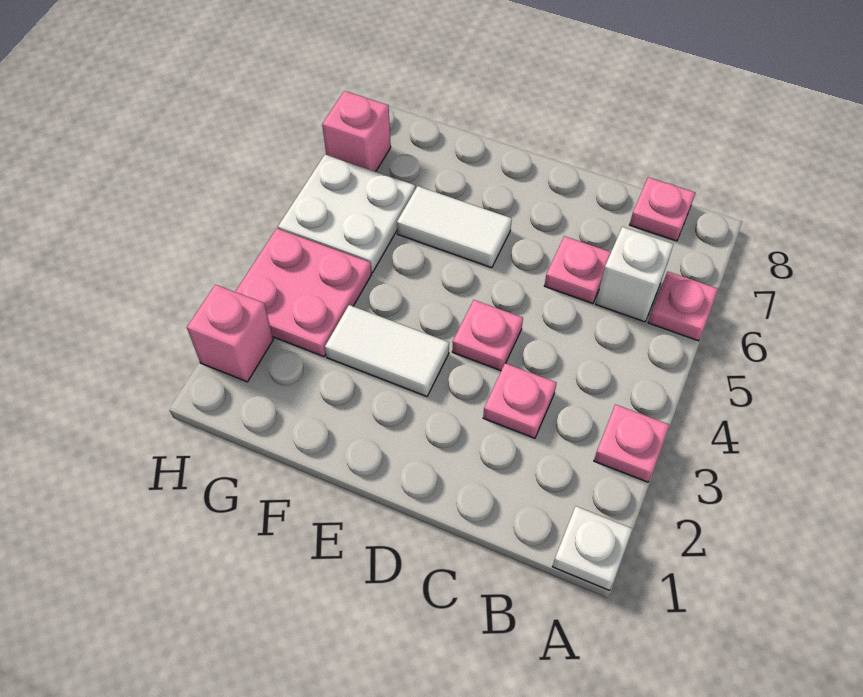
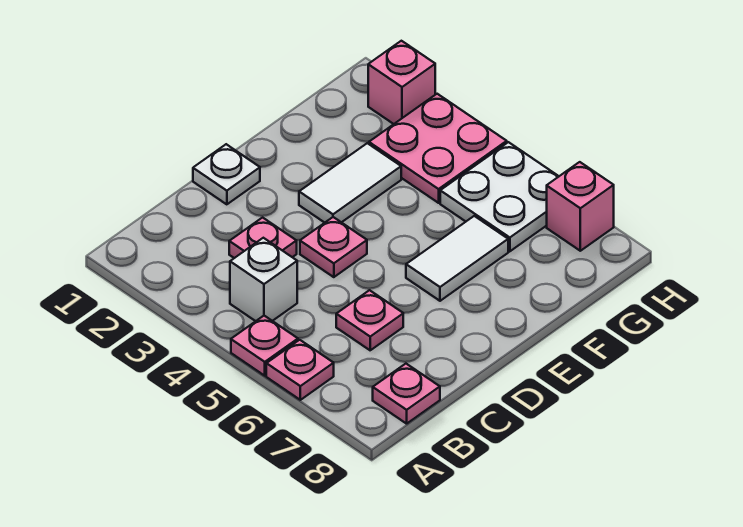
white plate A1 level 1 -> white plate D1 level 1
pink plate A3 level 1 -> pink plate A5 level 1
white brick B6 level 1 -> white brick B4 level 1

